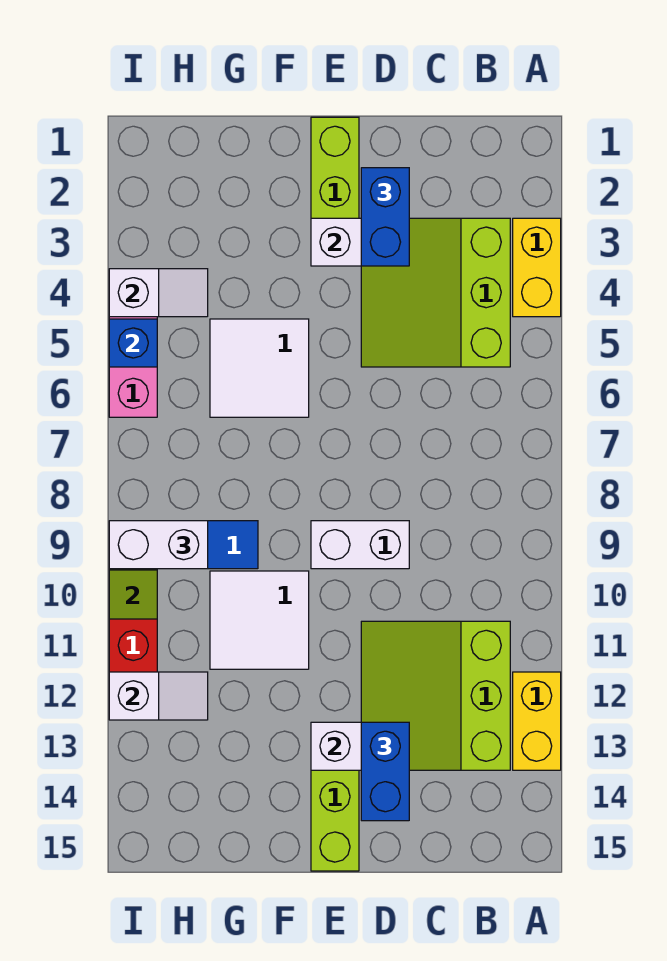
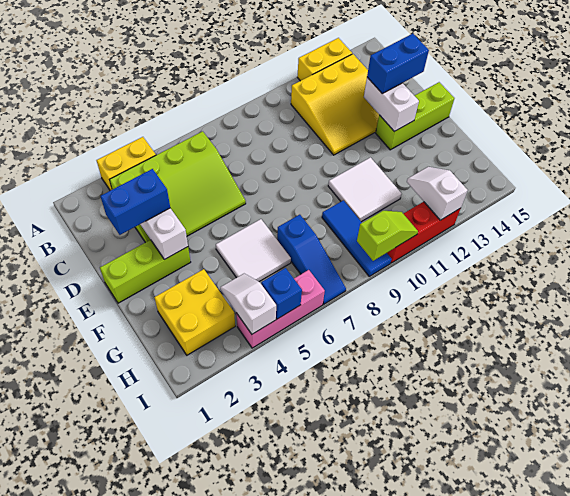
lime slope B3:D5 level 1 top B -> lime slope B3:D6 level 1 top B
lime slope B11:D13 level 1 top B -> yellow slope B11:D13 level 1 top B
white brick D9:E9 level 1 -> none
none -> yellow brick G2:H3 level 1
none -> blue slope G7:I7 level 1 top G
white brick H9:I9 level 3 -> none

